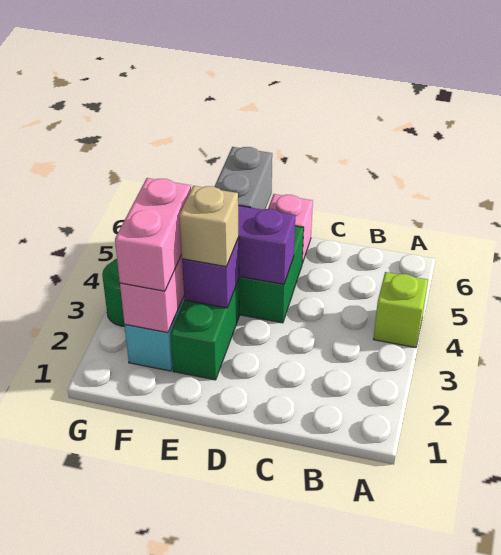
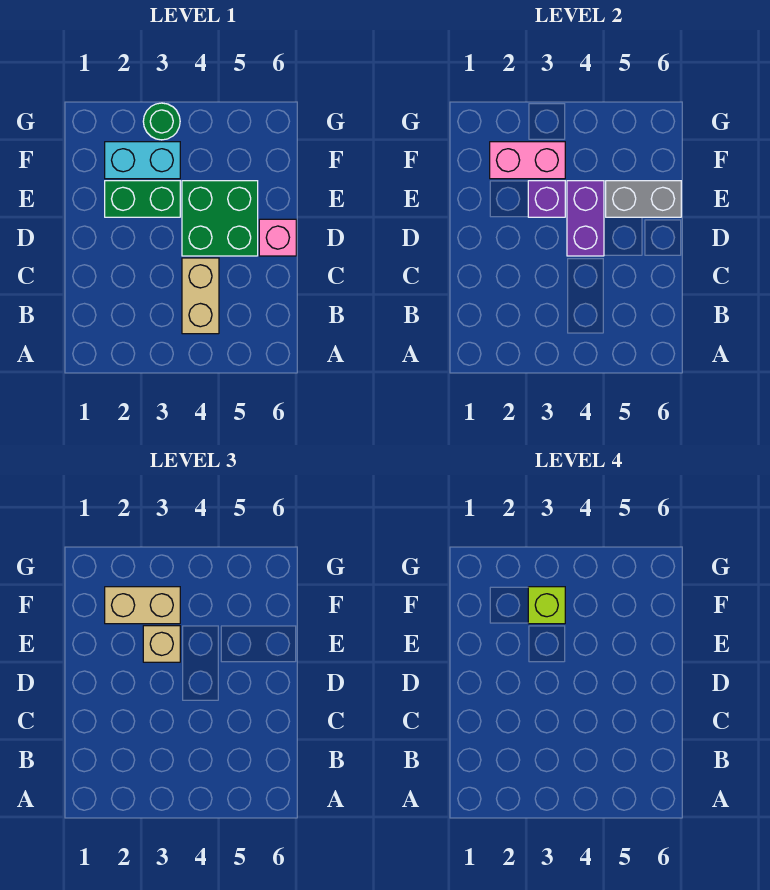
lime brick A4 level 1 -> lime brick F3 level 4
none -> tan brick B4:C4 level 1
pink brick F2:F3 level 3 -> tan brick F2:F3 level 3

